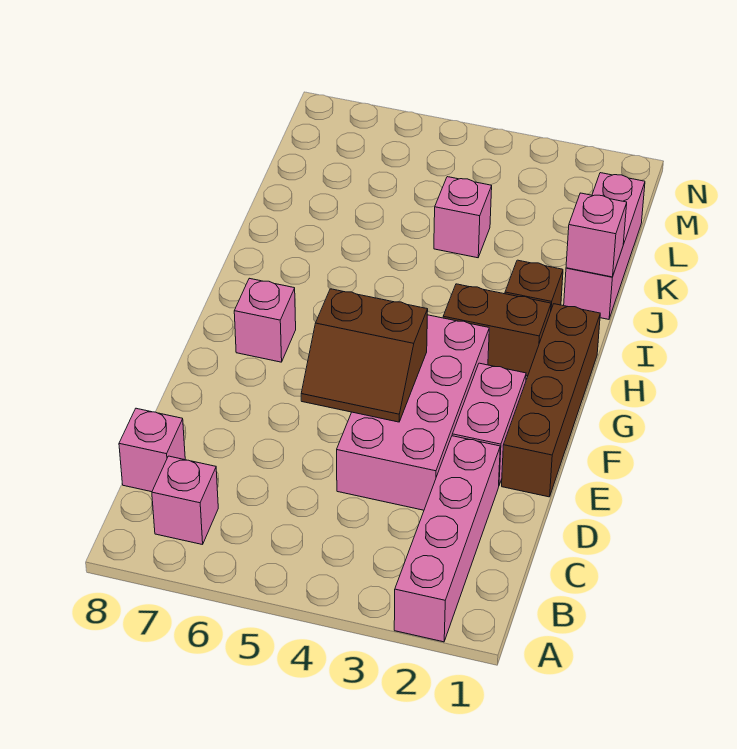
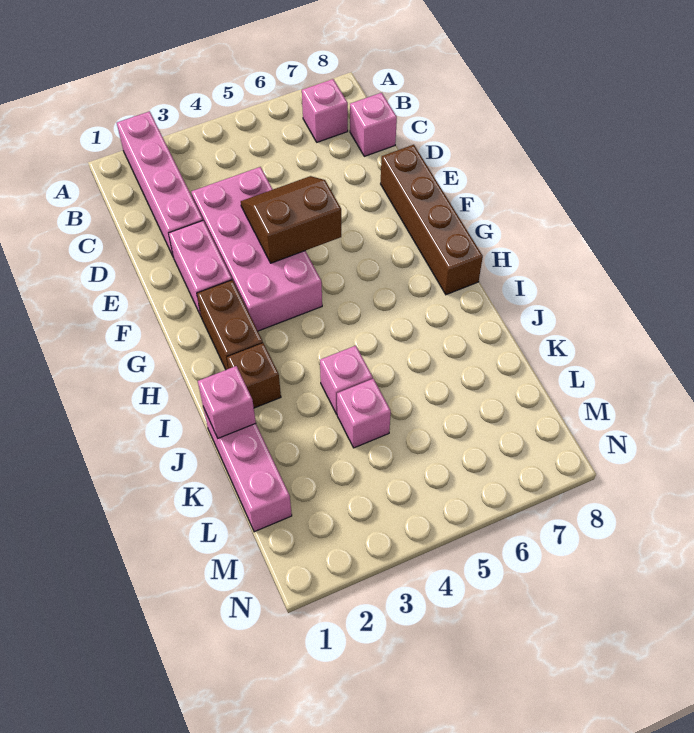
brown brick E1:H1 level 1 -> brown brick E8:H8 level 1
pink brick G7 level 1 -> pink brick J4 level 1
brown brick H2:H3 level 1 -> brown brick G2:H2 level 1

